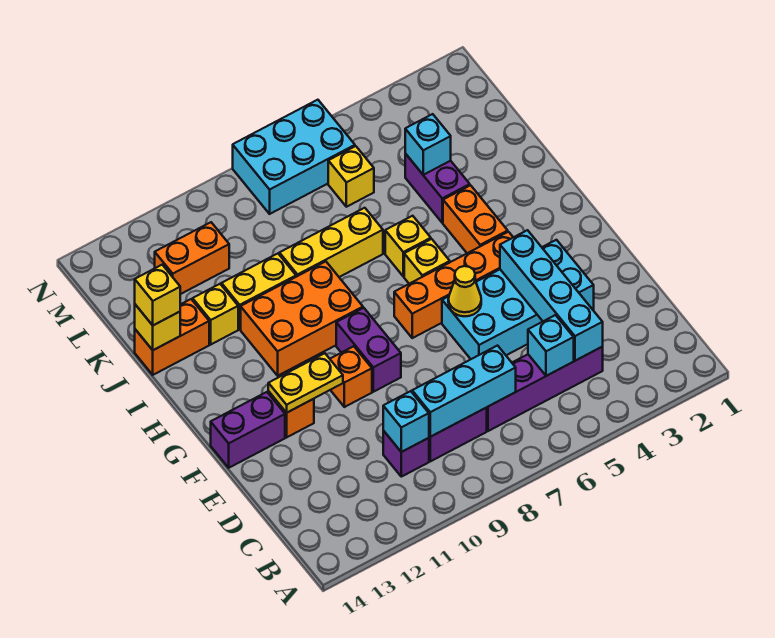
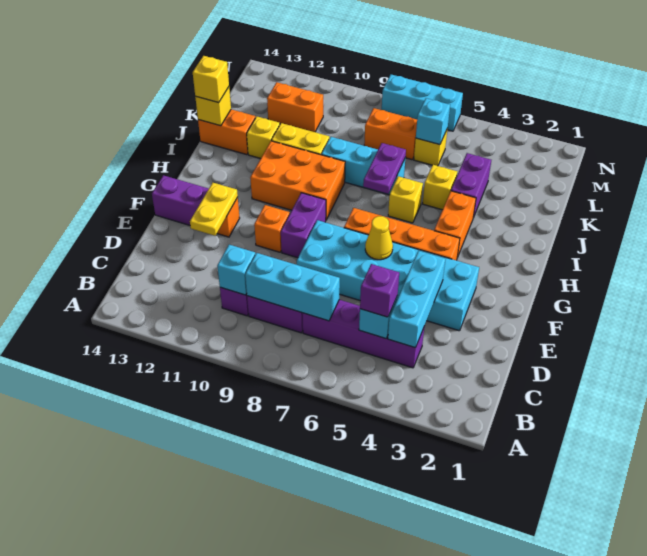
cyan brick C4:F4 level 2 -> cyan brick C4:E4 level 2
none -> purple brick C5 level 3
cyan brick E3:F6 level 1 -> cyan brick E3:F8 level 1
yellow plate F11:F12 level 2 -> yellow plate E12:F12 level 2
yellow brick H6 level 1 -> yellow brick J5 level 1
none -> purple plate I7:J7 level 2
yellow brick J7:J9 level 1 -> cyan brick J7:J9 level 1
cyan brick K4 level 2 -> cyan brick L6 level 2
none -> orange brick L7:L8 level 1
cyan brick M6:N8 level 1 -> cyan brick N6:N8 level 1

